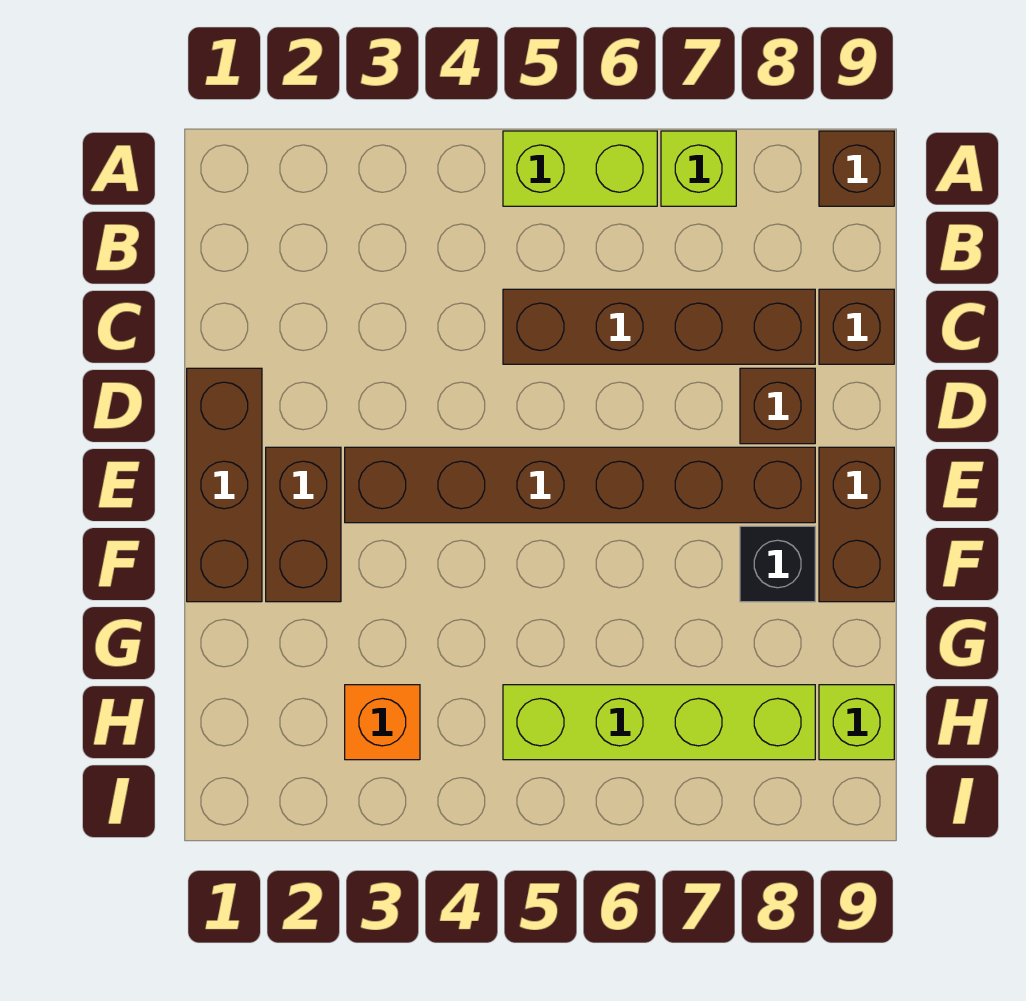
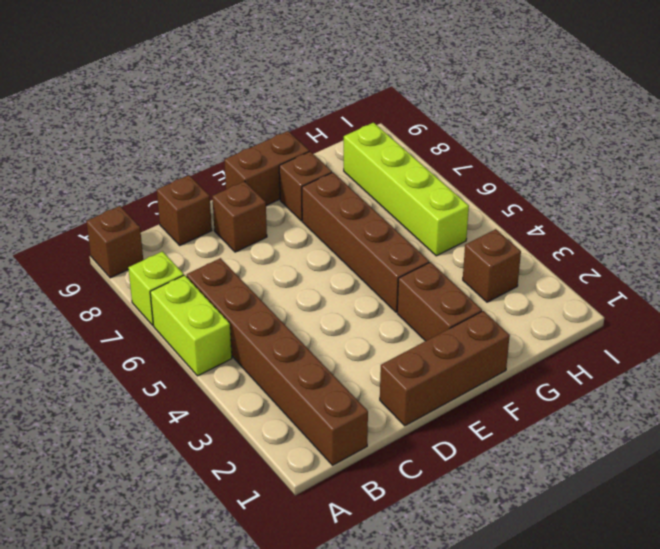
brown brick C5:C8 level 1 -> brown brick F4:F7 level 1
brown brick E2:F2 level 1 -> brown brick F2:F3 level 1
brown brick E3:E8 level 1 -> brown brick B1:B6 level 1
black brick F8 level 1 -> brown brick F8 level 1
orange brick H3 level 1 -> brown brick H3 level 1
lime brick H9 level 1 -> none

